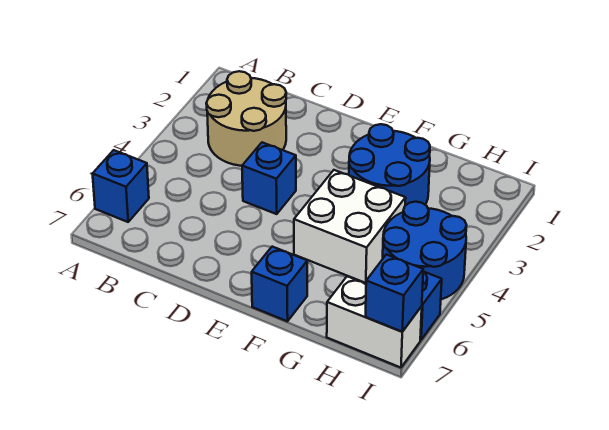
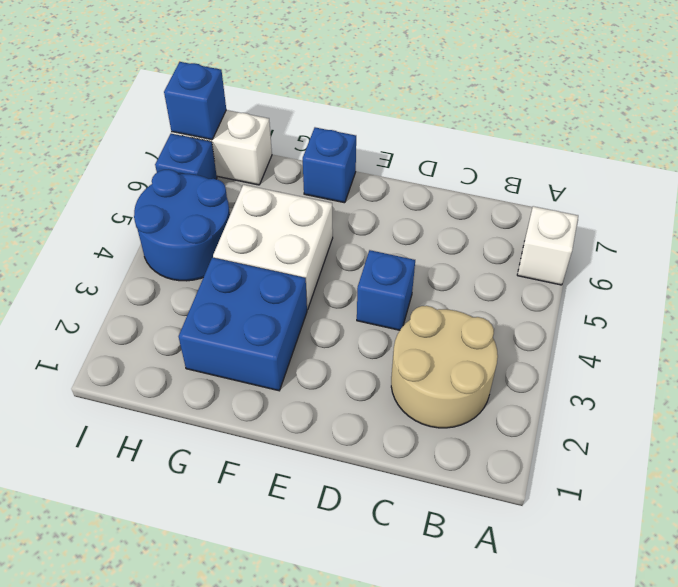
blue brick A6 level 1 -> white brick A6 level 1
blue round brick F2:G3 level 1 -> blue brick F2:G3 level 1

